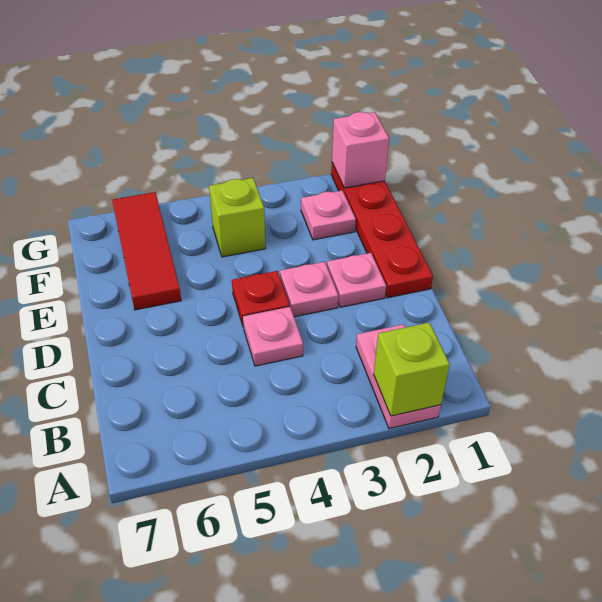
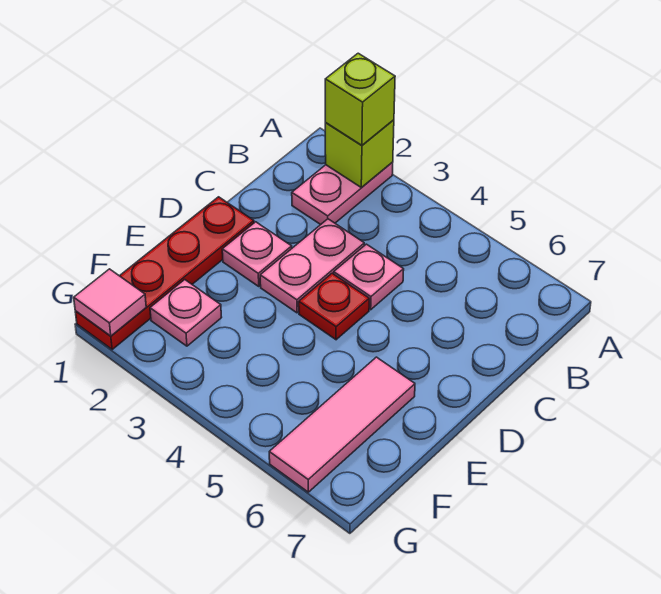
pink plate D3 level 1 -> pink plate C3:D3 level 1
red tile E6:G6 level 1 -> pink tile E6:G6 level 1
lime brick F4 level 1 -> lime brick A2 level 3
pink brick G1 level 2 -> pink tile G1 level 2

